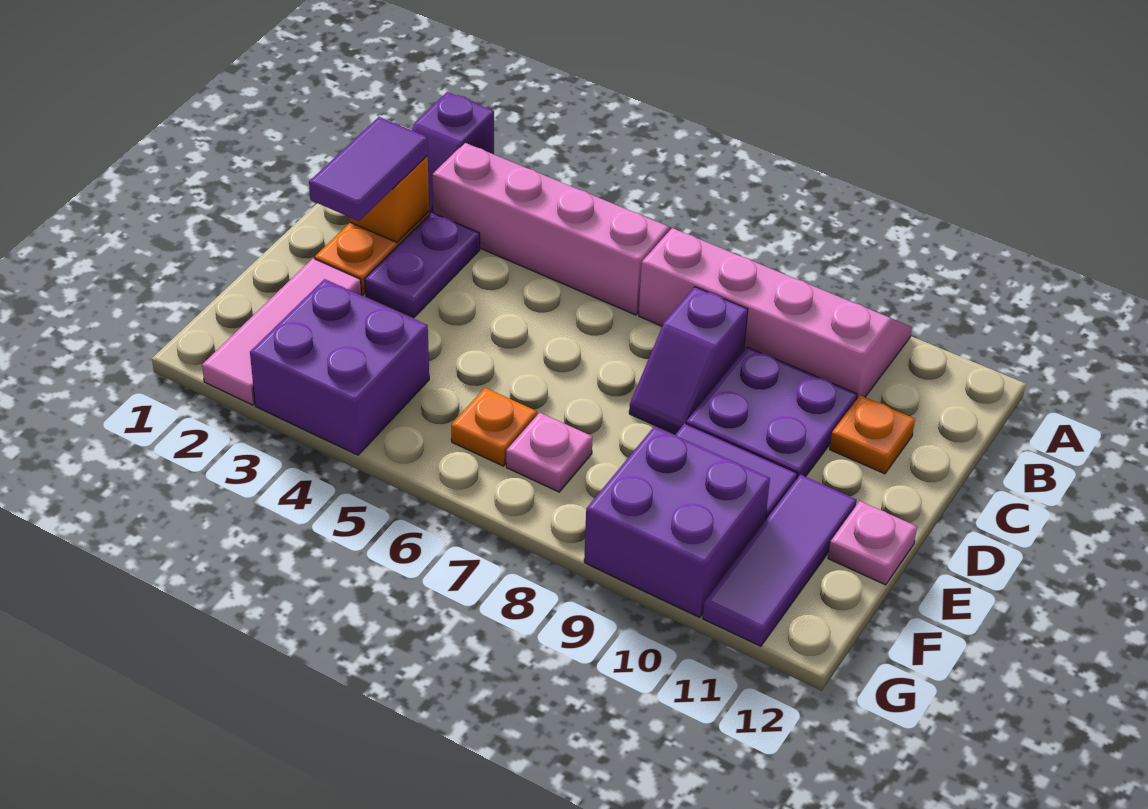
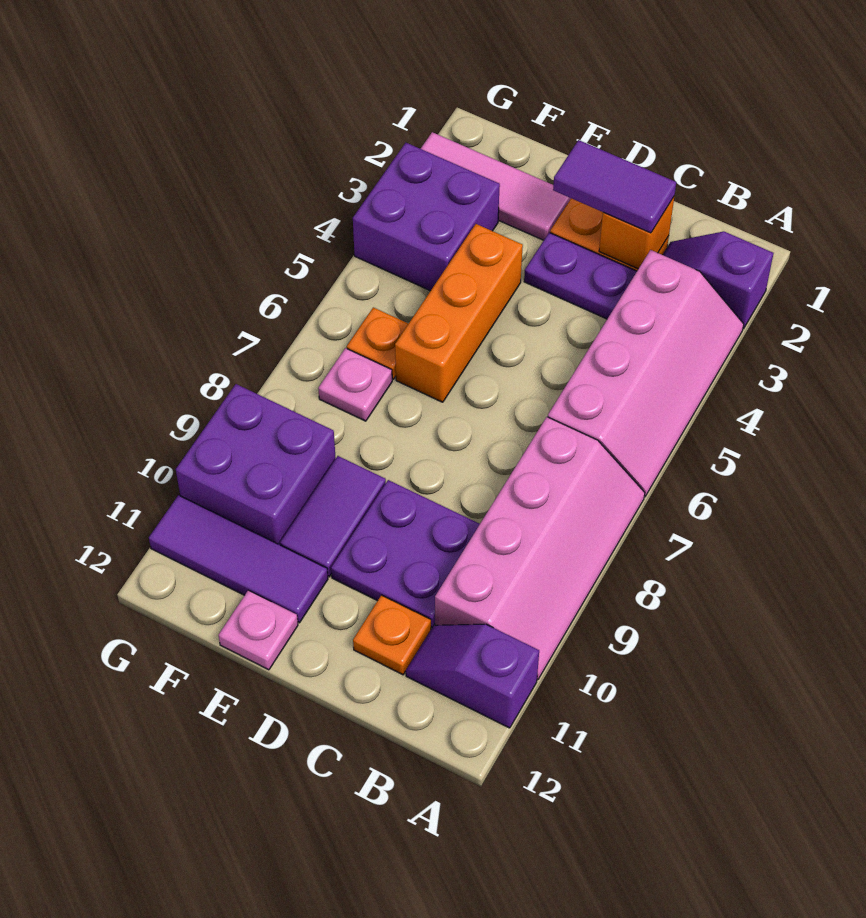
purple slope C8:D8 level 1 top C -> purple slope A11:B11 level 1 top A
none -> orange brick E4:E6 level 1

